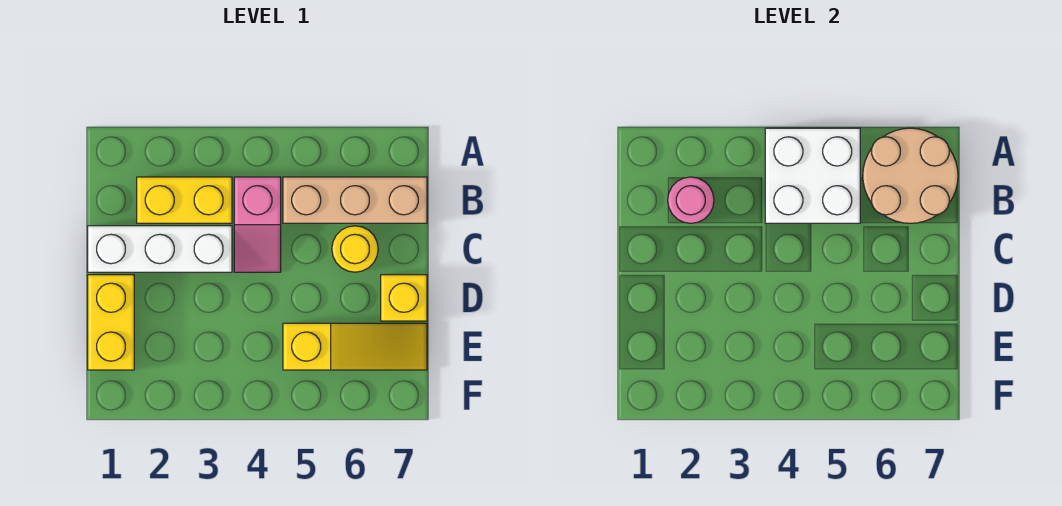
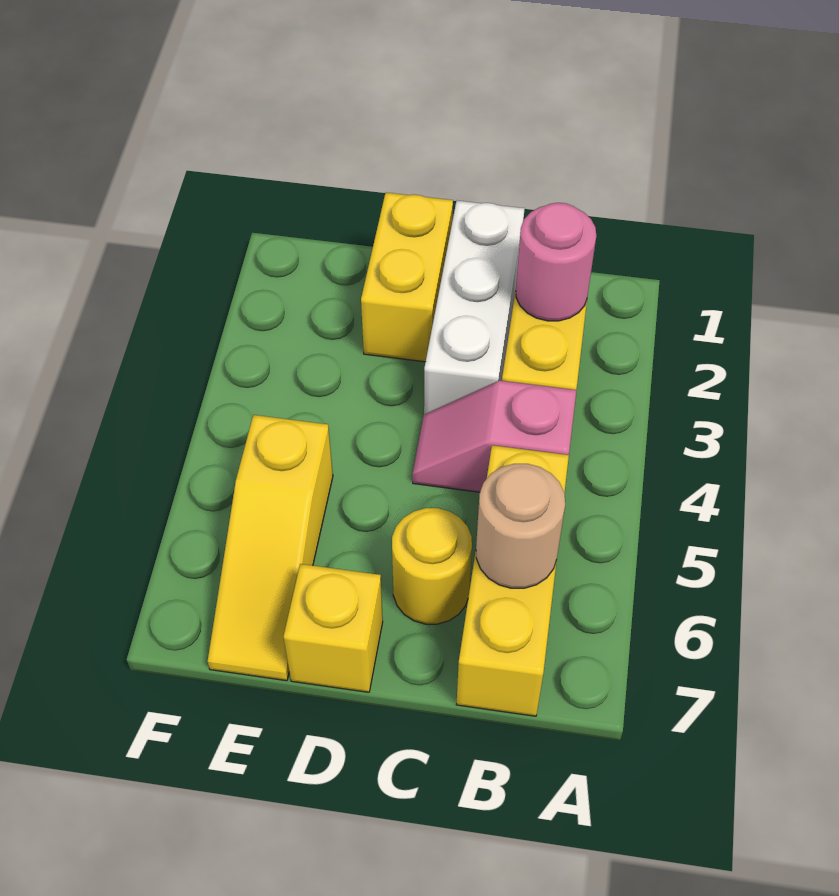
white brick A4:B5 level 2 -> none
tan round brick A6:B7 level 2 -> tan round brick B6 level 2
tan brick B5:B7 level 1 -> yellow brick B5:B7 level 1
yellow brick D1:E1 level 1 -> yellow brick D1:D2 level 1

